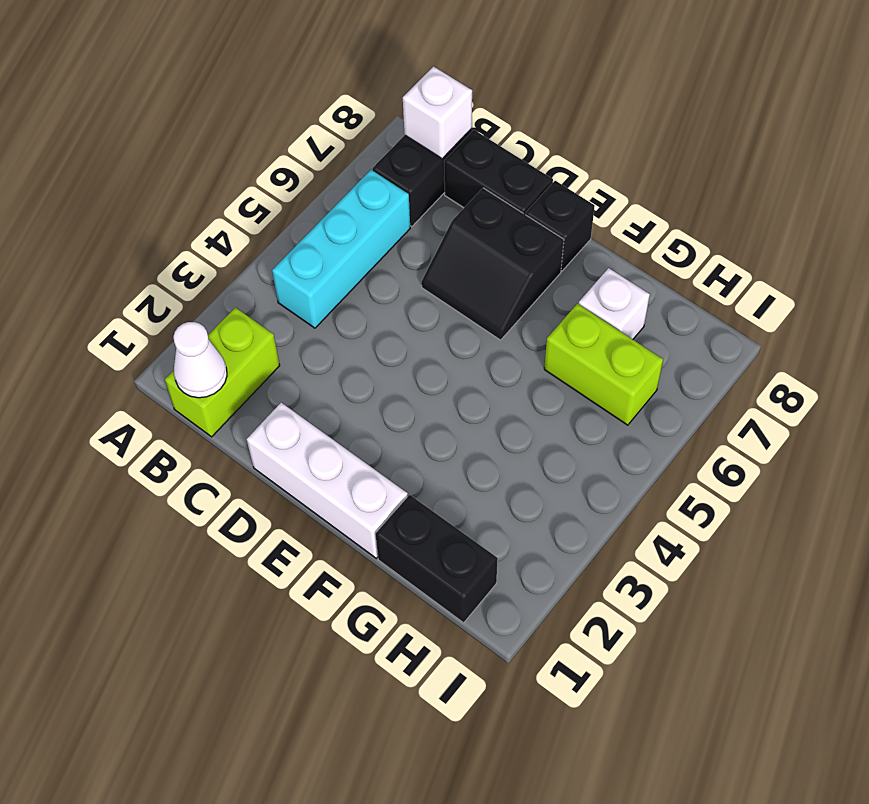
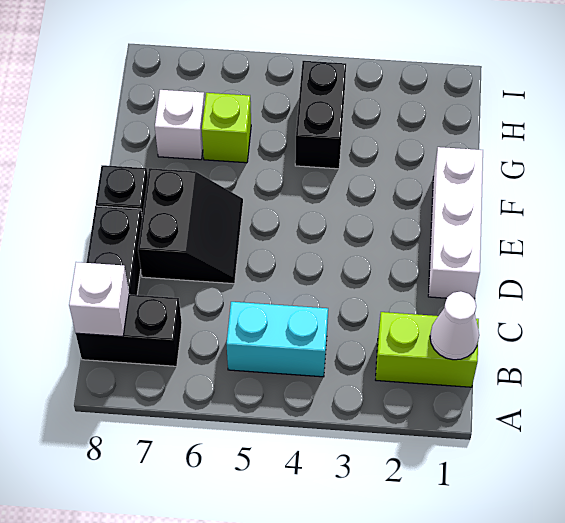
cyan brick B4:B6 level 1 -> cyan brick B4:B5 level 1
black brick G1:H1 level 1 -> black brick G4:H4 level 1
lime brick G6:H6 level 1 -> lime brick G6 level 1

